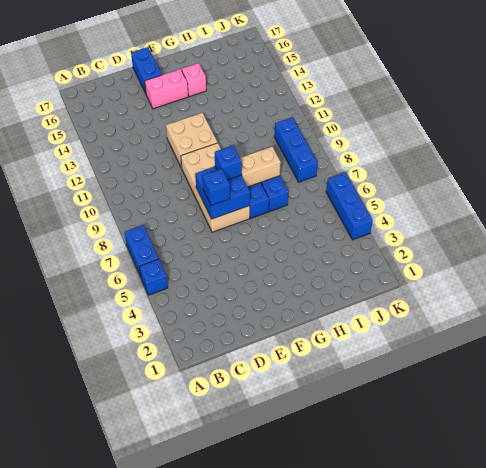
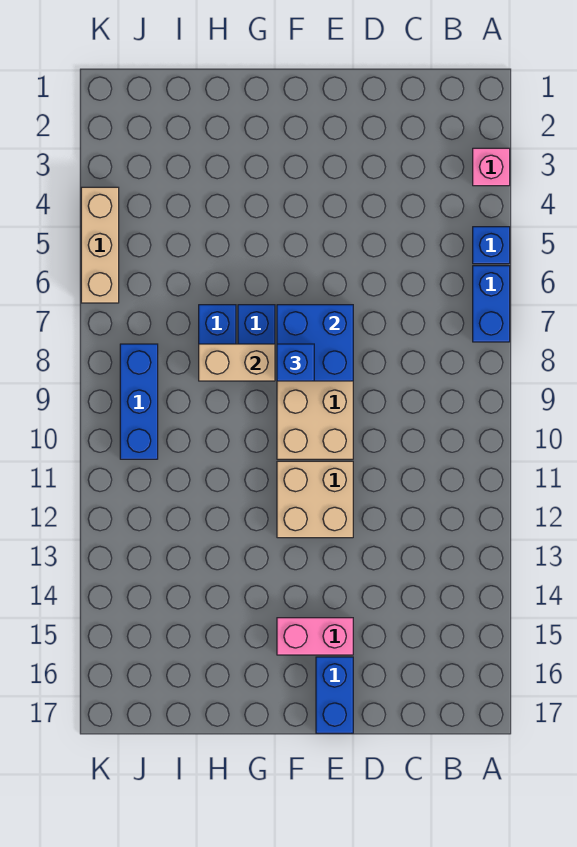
blue brick E7 level 3 -> none
pink brick G15 level 1 -> pink brick A3 level 1
blue brick K4:K6 level 1 -> tan brick K4:K6 level 1

